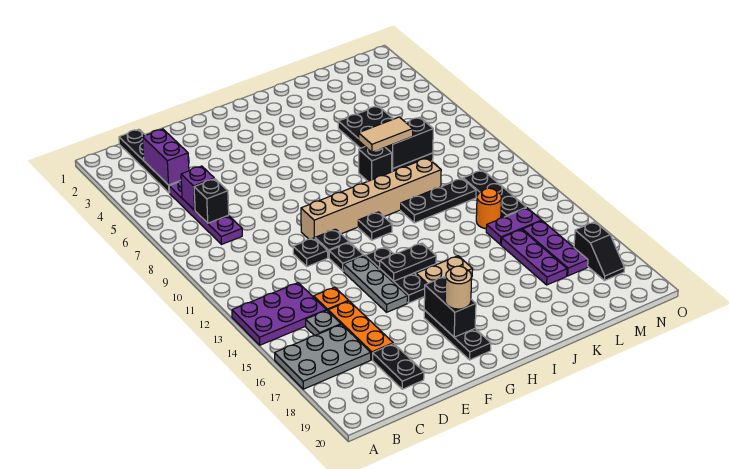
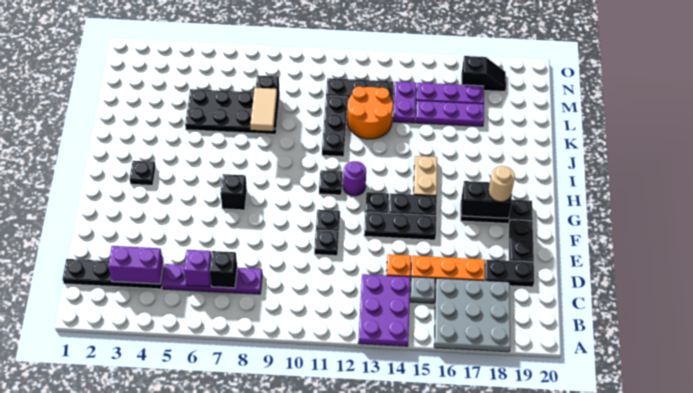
grey plate A16:C17 level 1 -> grey plate A16:C18 level 1
tan brick F10:K10 level 1 -> none
black plate F12 level 1 -> black plate H3 level 1
grey plate F13:F15 level 1 -> black plate F13:F15 level 1
black plate G14:H14 level 2 -> black plate E19:F19 level 1
none -> purple round brick H12 level 1
black brick J8 level 1 -> black brick G7 level 1
orange round brick L13 level 1 -> orange round brick K12:L13 level 1

